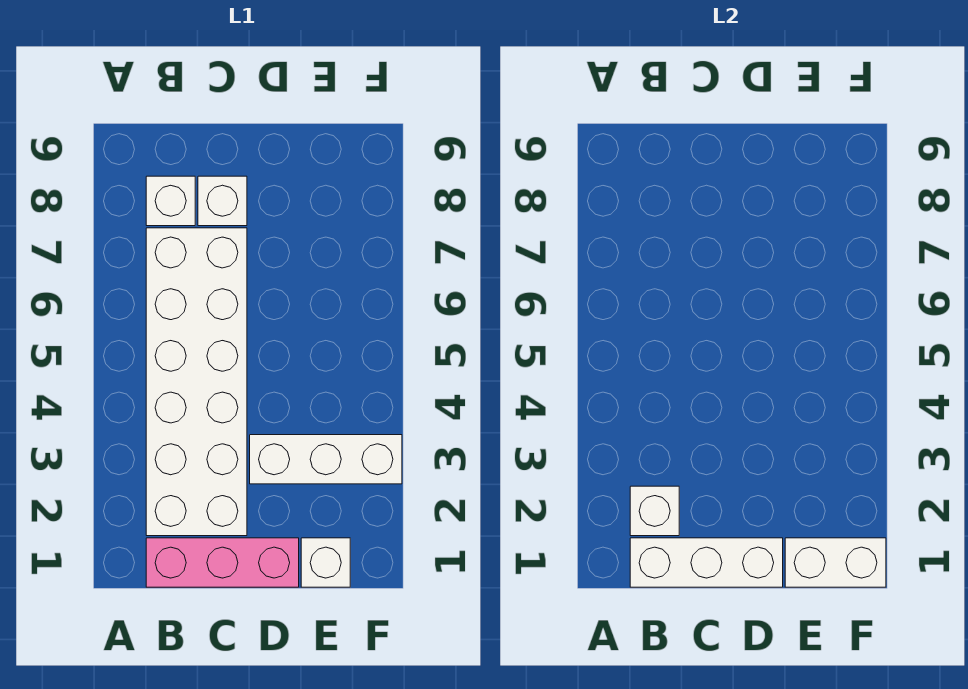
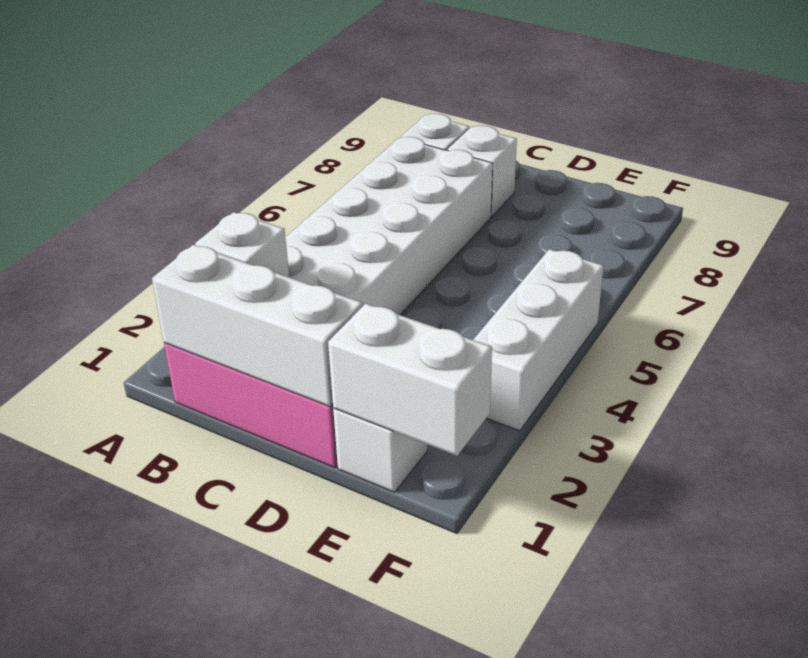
white brick D3:F3 level 1 -> white brick F3:F5 level 1

